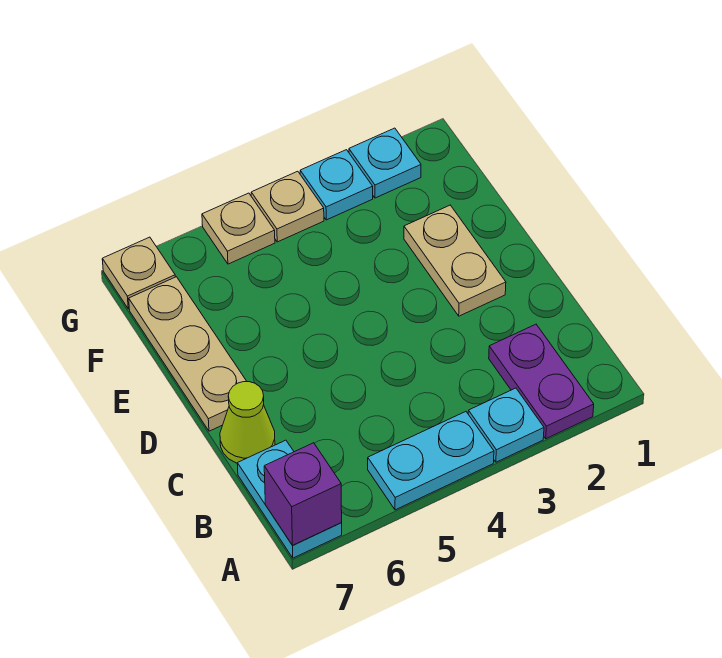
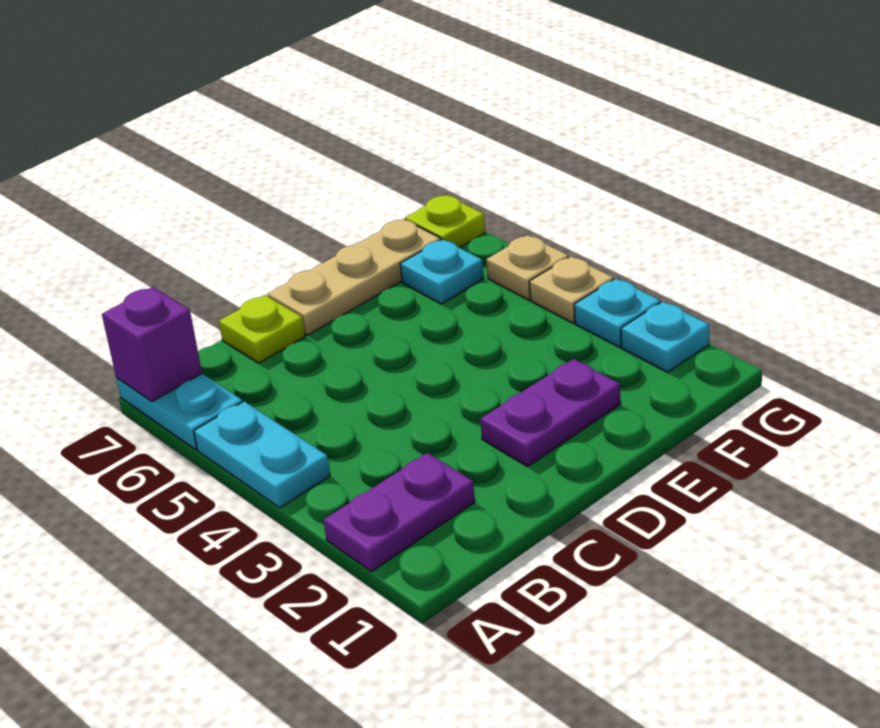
cyan plate A3 level 1 -> cyan plate F6 level 1
cyan plate A7:B7 level 1 -> cyan plate A6:A7 level 1
lime cone C7 level 1 -> lime plate C7 level 1
tan plate D2:E2 level 1 -> purple plate D2:E2 level 1
tan plate G7 level 1 -> lime plate G7 level 1

